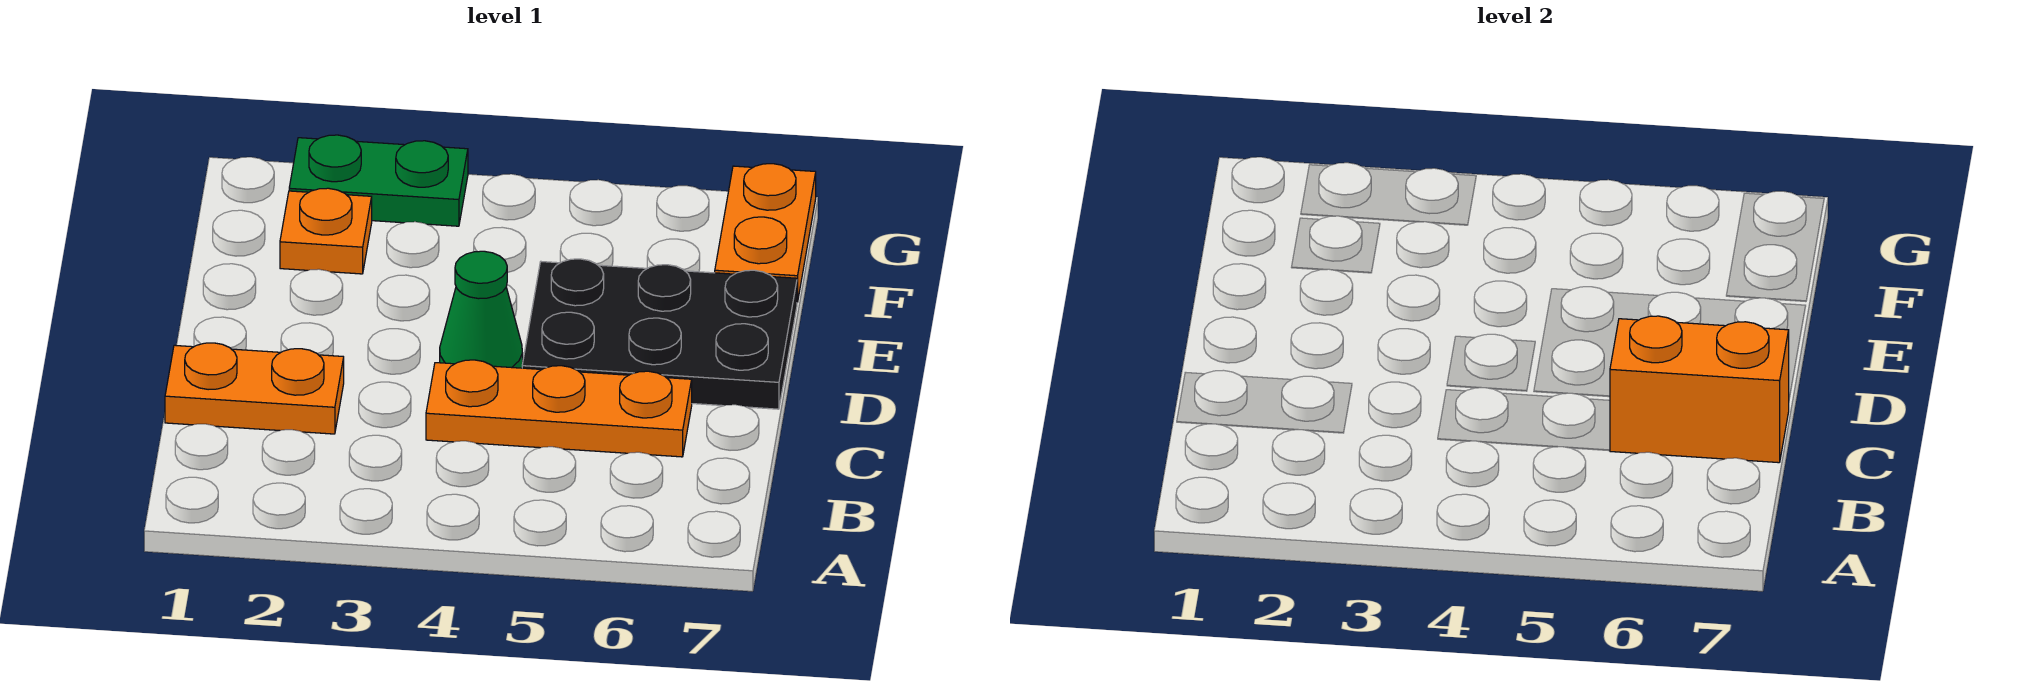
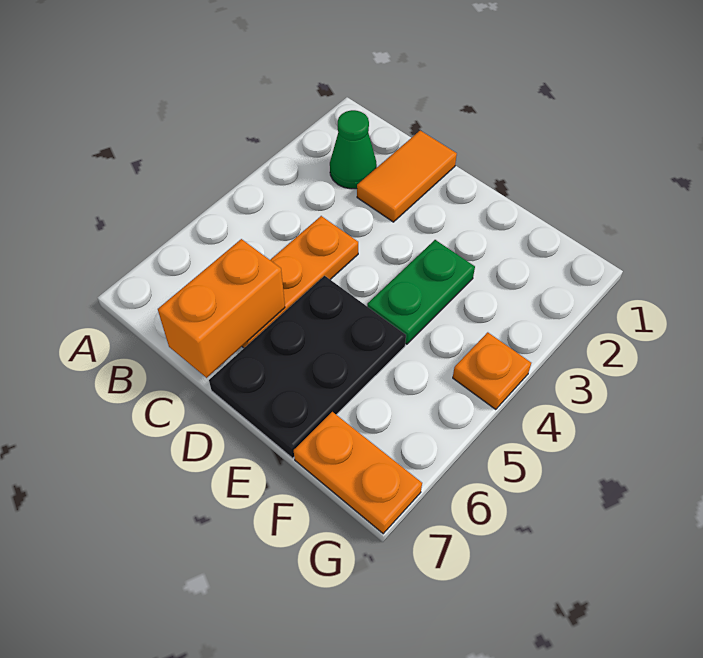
orange plate C1:C2 level 1 -> orange tile C1:C2 level 1
green cone D4 level 1 -> green cone B2 level 1
orange plate F2 level 1 -> orange plate G4 level 1
green plate G2:G3 level 1 -> green plate E3:E4 level 1

